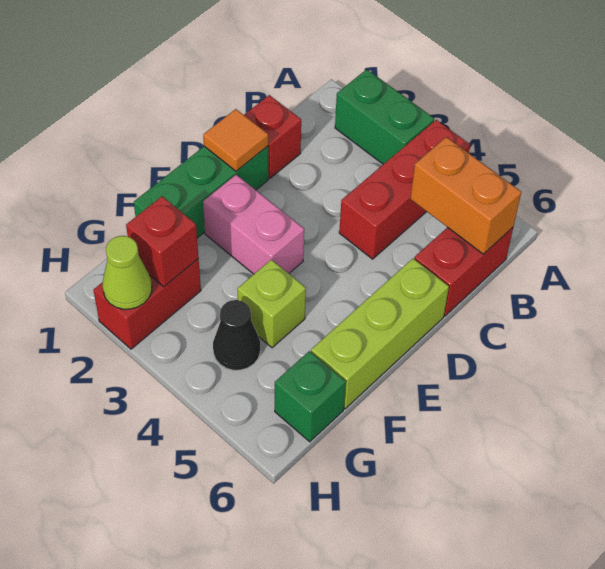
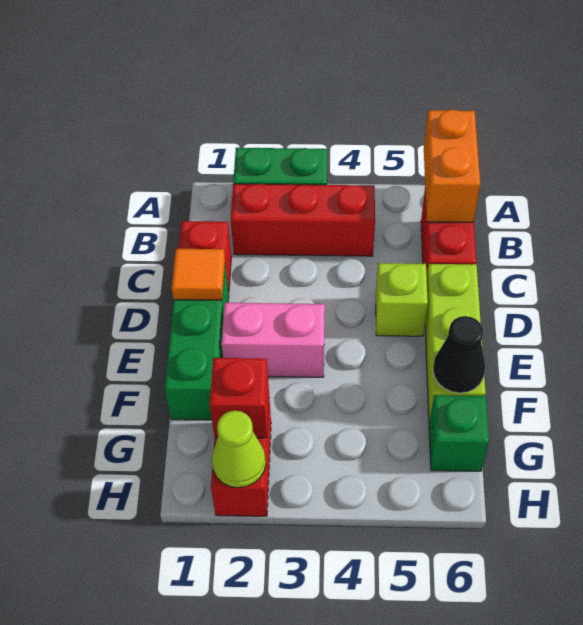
red brick A4:C4 level 1 -> red brick B2:B4 level 1
orange brick B5:B6 level 2 -> orange brick A6:B6 level 2
lime brick F4 level 1 -> lime brick D5 level 1
black cone G4 level 1 -> black cone F6 level 2

